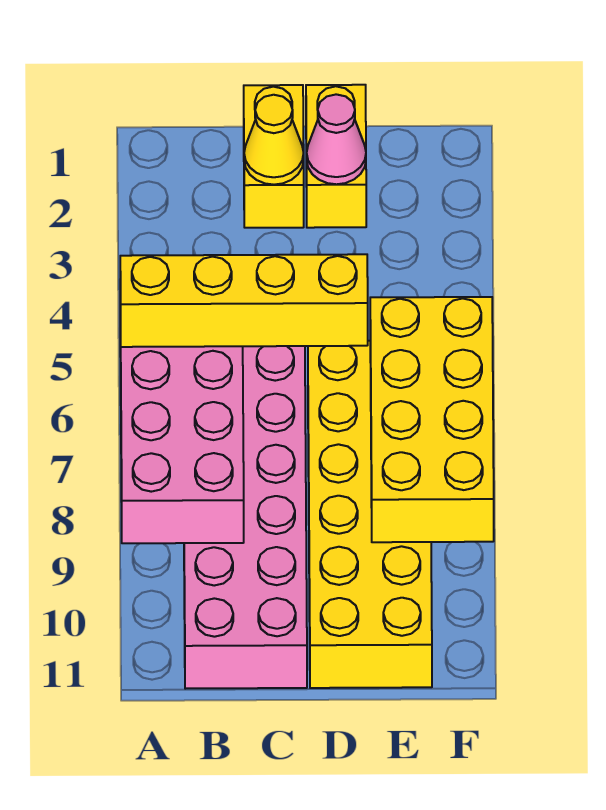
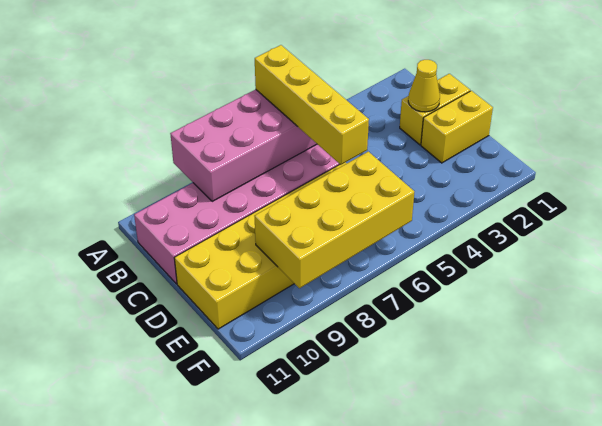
pink cone D2 level 2 -> none

